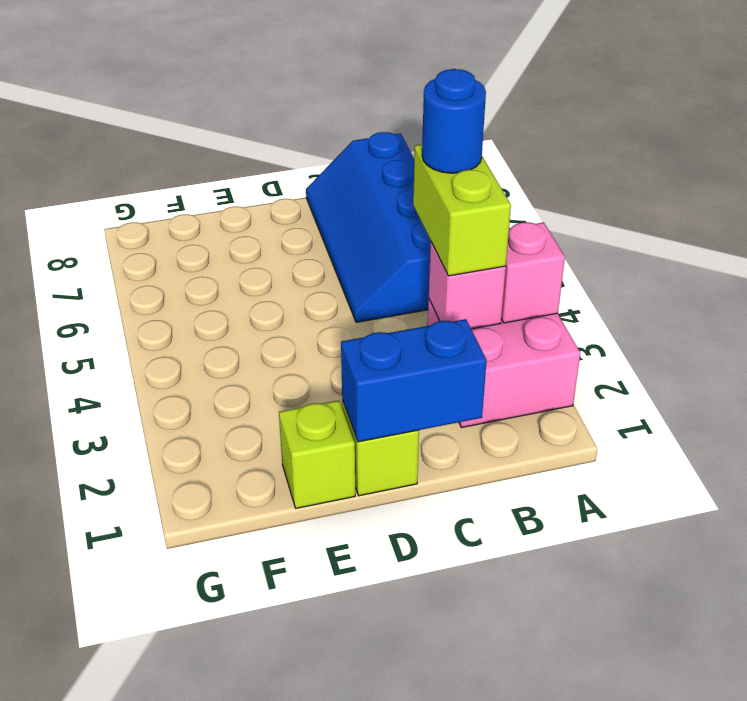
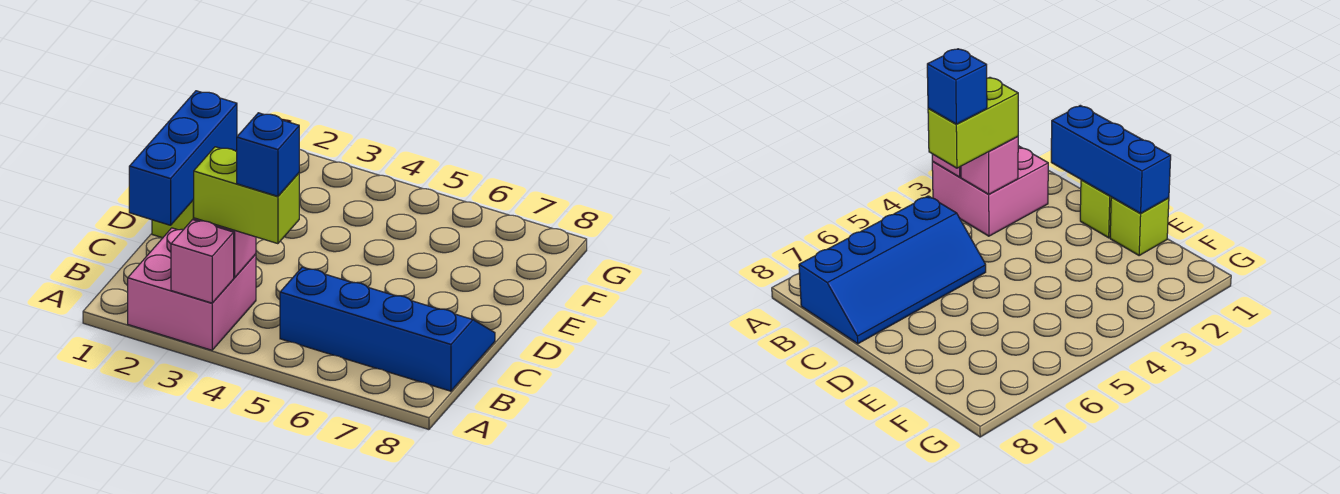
blue round brick B4 level 4 -> blue brick B4 level 4
blue brick C1:D1 level 2 -> blue brick C1:E1 level 2

